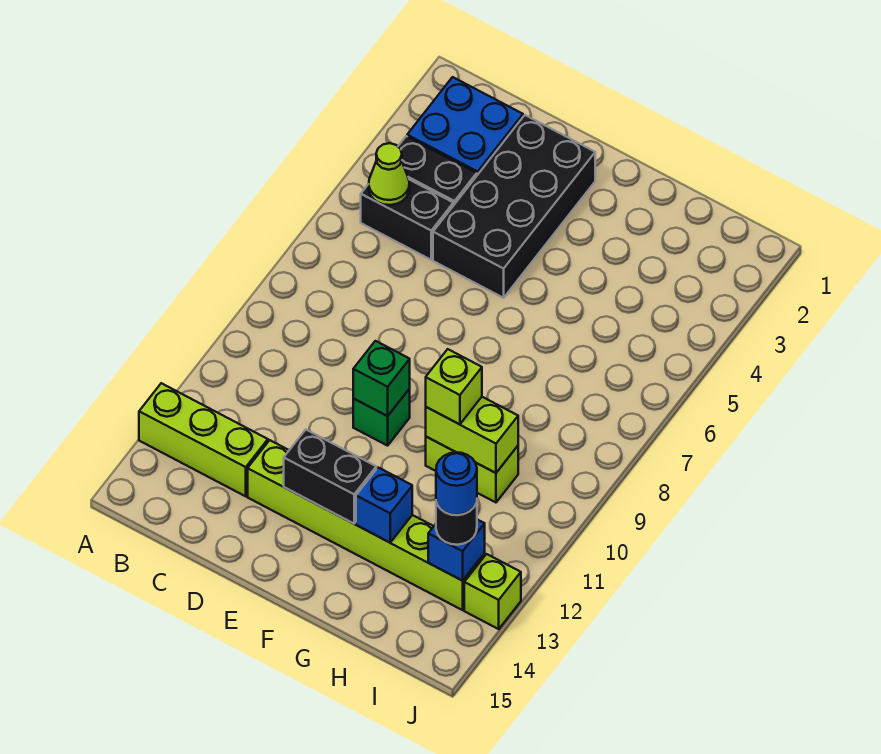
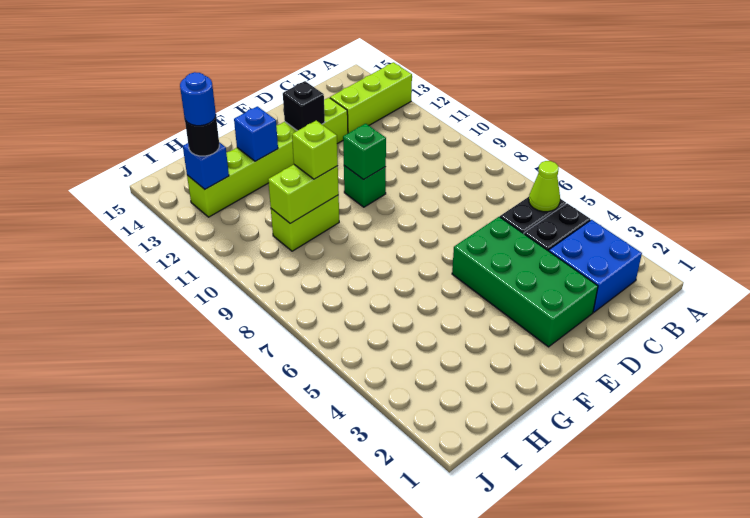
black brick D2:E5 level 1 -> green brick D2:E5 level 1
black brick E13:F13 level 2 -> black brick E13 level 2
lime brick J13 level 1 -> none

